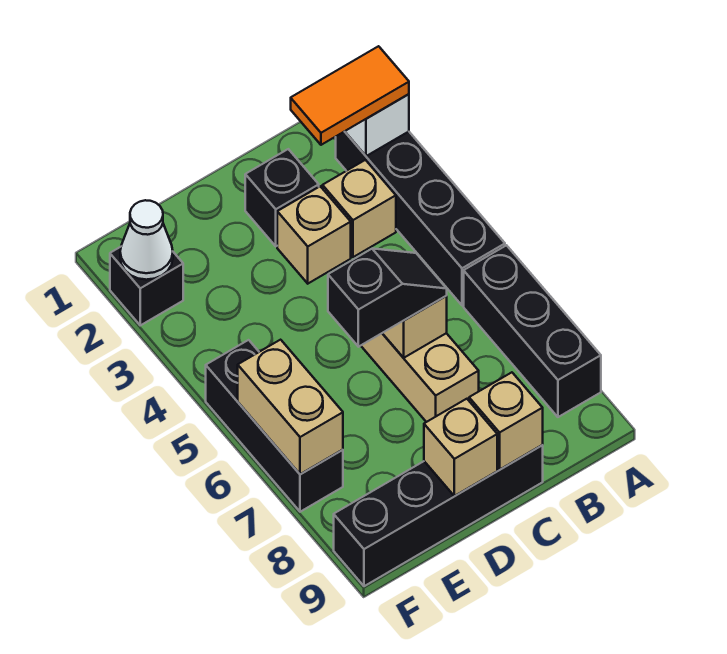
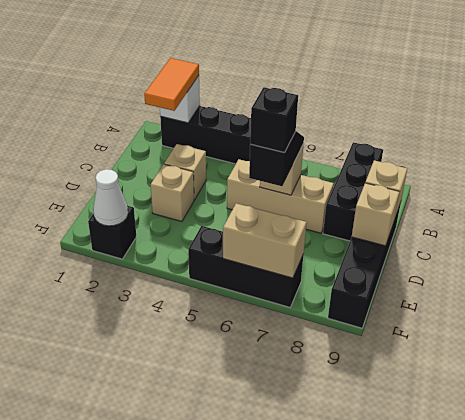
black brick A6:A8 level 1 -> black brick A8:C8 level 1
tan brick B3 level 1 -> tan brick D3 level 1
black brick C2 level 1 -> black brick D6 level 4

